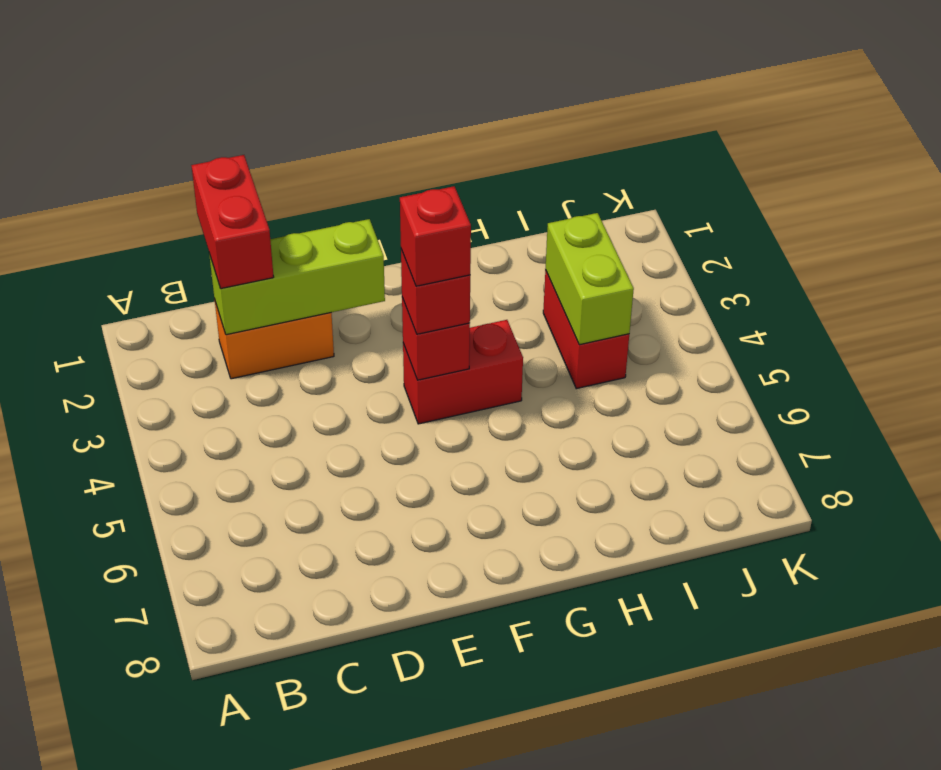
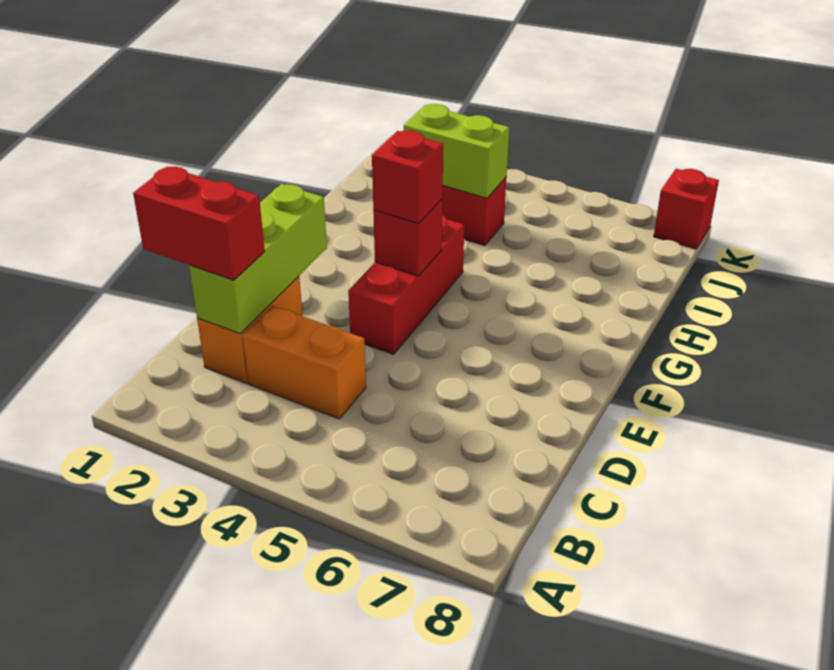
none -> orange brick C3:C4 level 1
red brick F4:G4 level 1 -> red brick E4:G4 level 1
red brick F4 level 4 -> red brick K8 level 1

